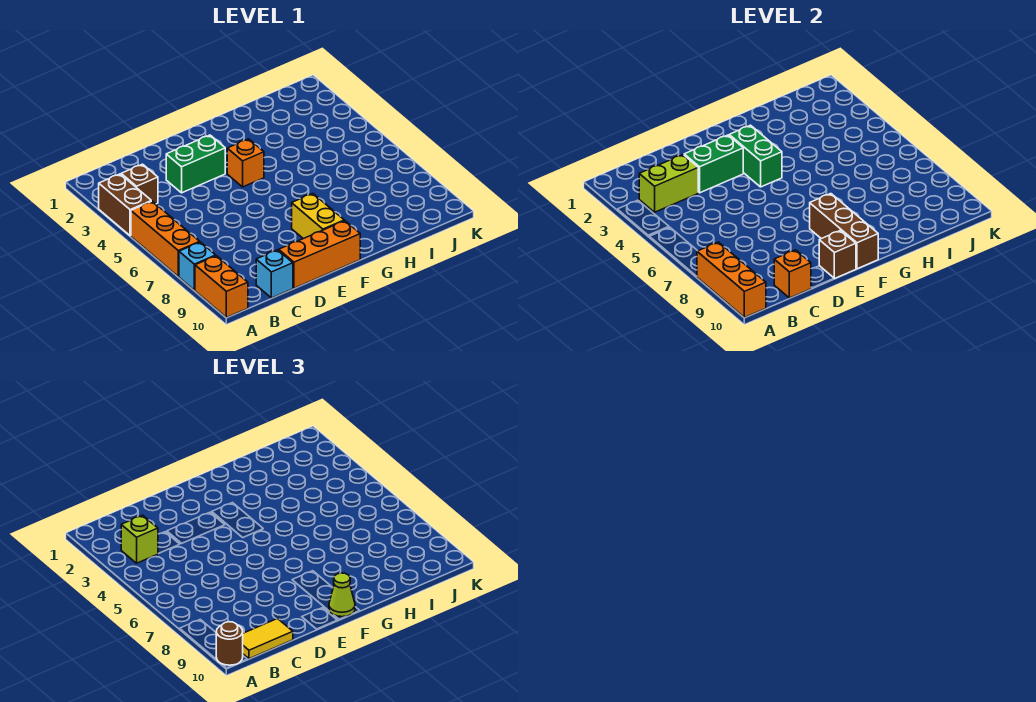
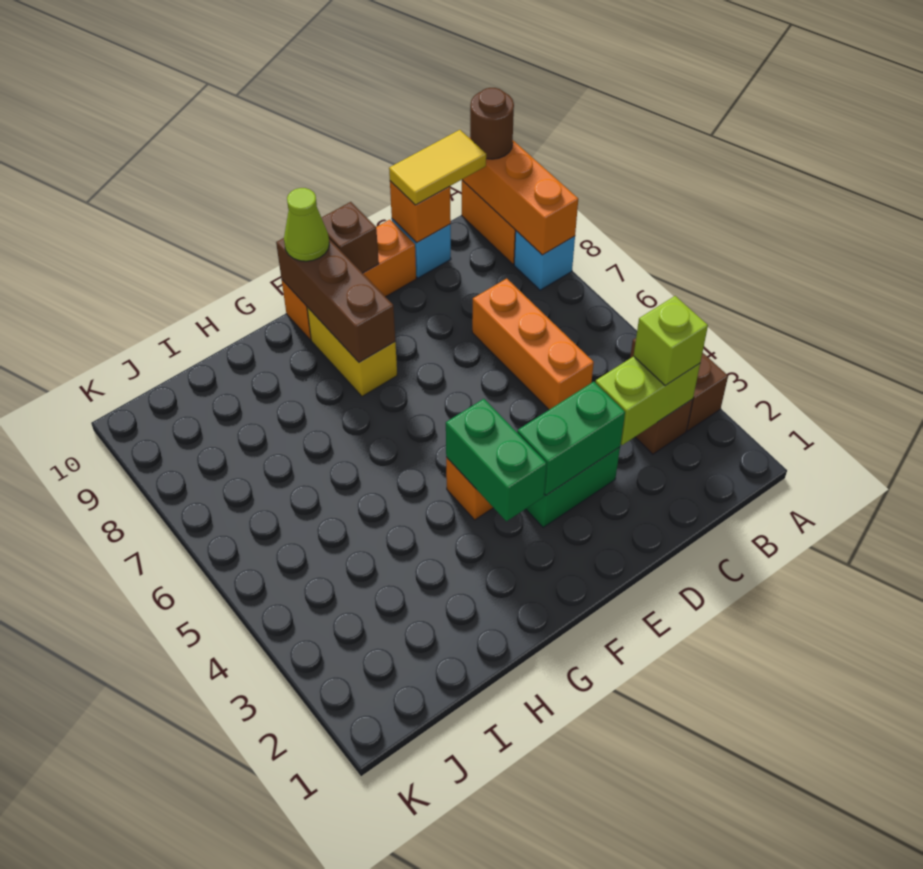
orange brick A5:A7 level 1 -> orange brick C5:C7 level 1

